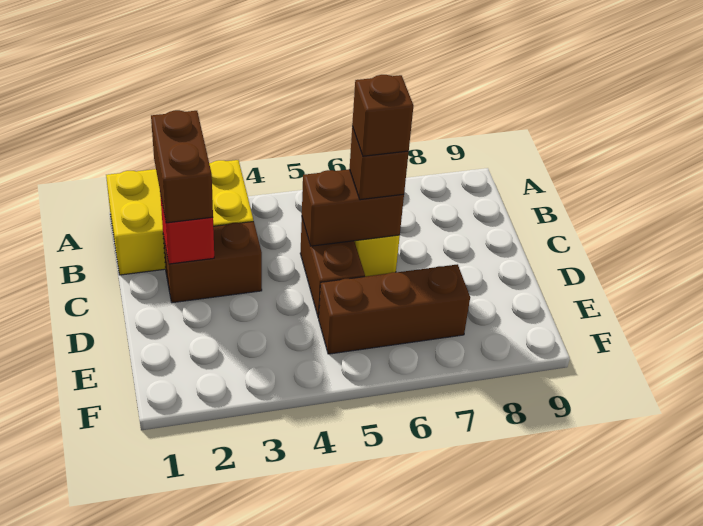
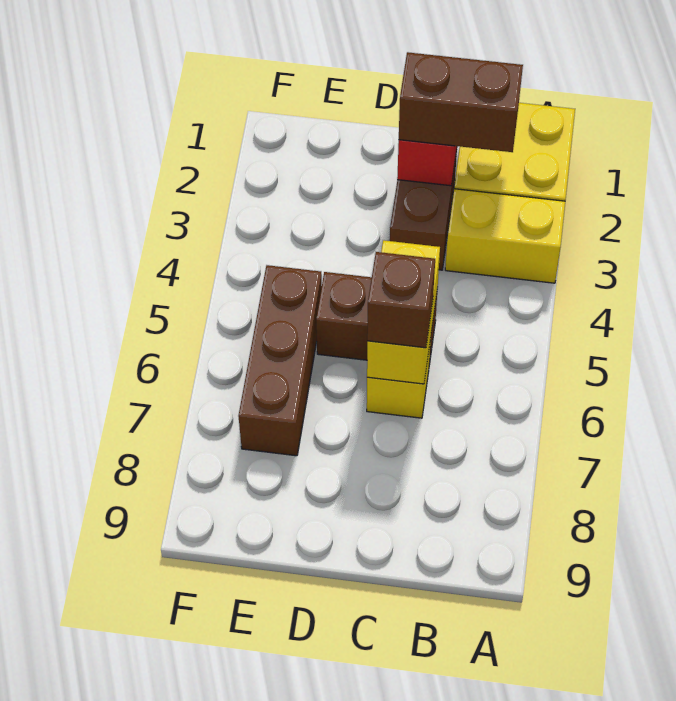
brown brick C5:C6 level 2 -> yellow brick C5:C6 level 2
brown brick C6 level 4 -> none

